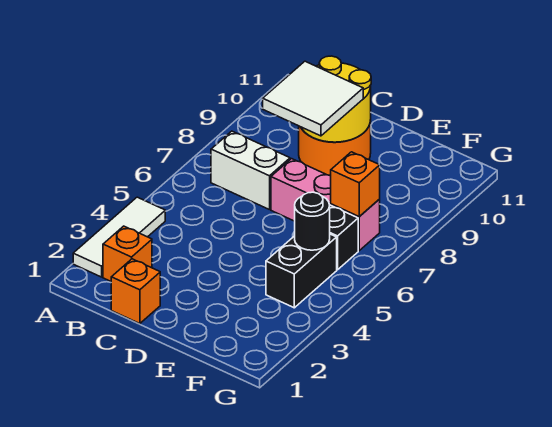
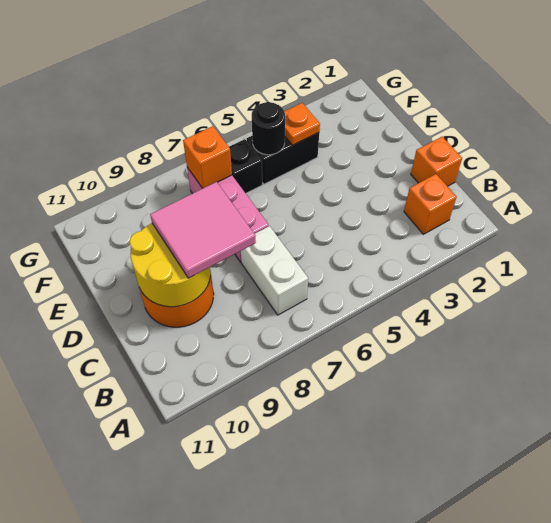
white tile A2:A4 level 1 -> none
white tile C8:D9 level 3 -> pink tile C8:D9 level 3
none -> orange plate F4 level 2

